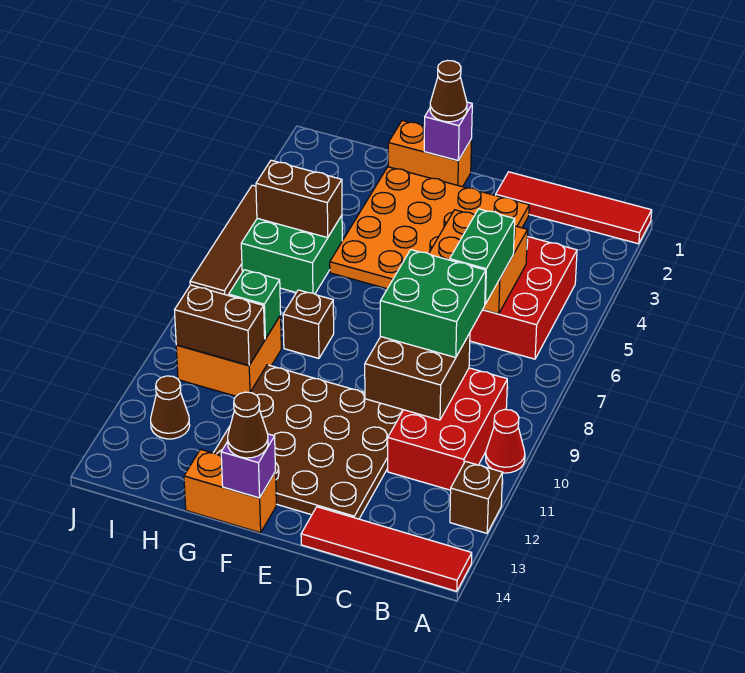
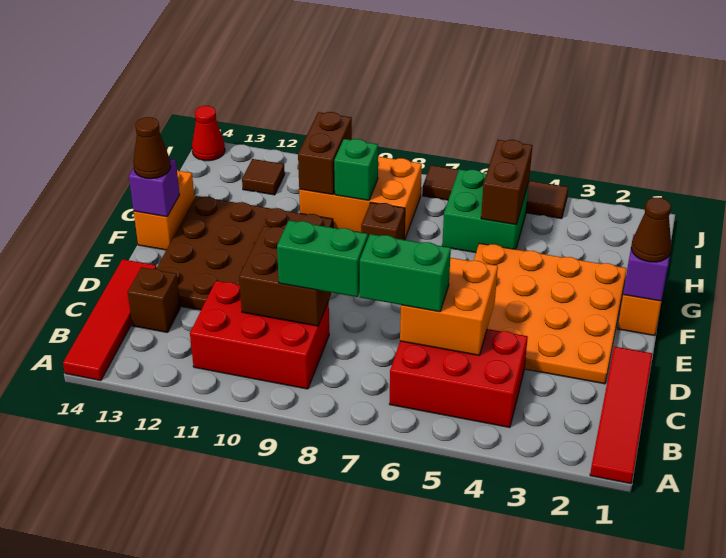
red cone A10 level 1 -> red cone J14 level 1
brown brick A12 level 1 -> brown brick C13 level 1
green brick C8:D9 level 3 -> green brick C8:C9 level 3
orange brick H9:I10 level 1 -> orange brick H8:I10 level 1
brown cone I12 level 1 -> brown tile I12 level 1

